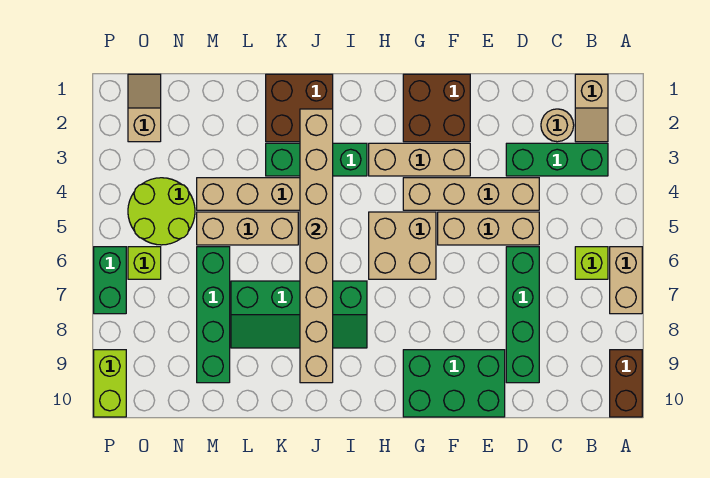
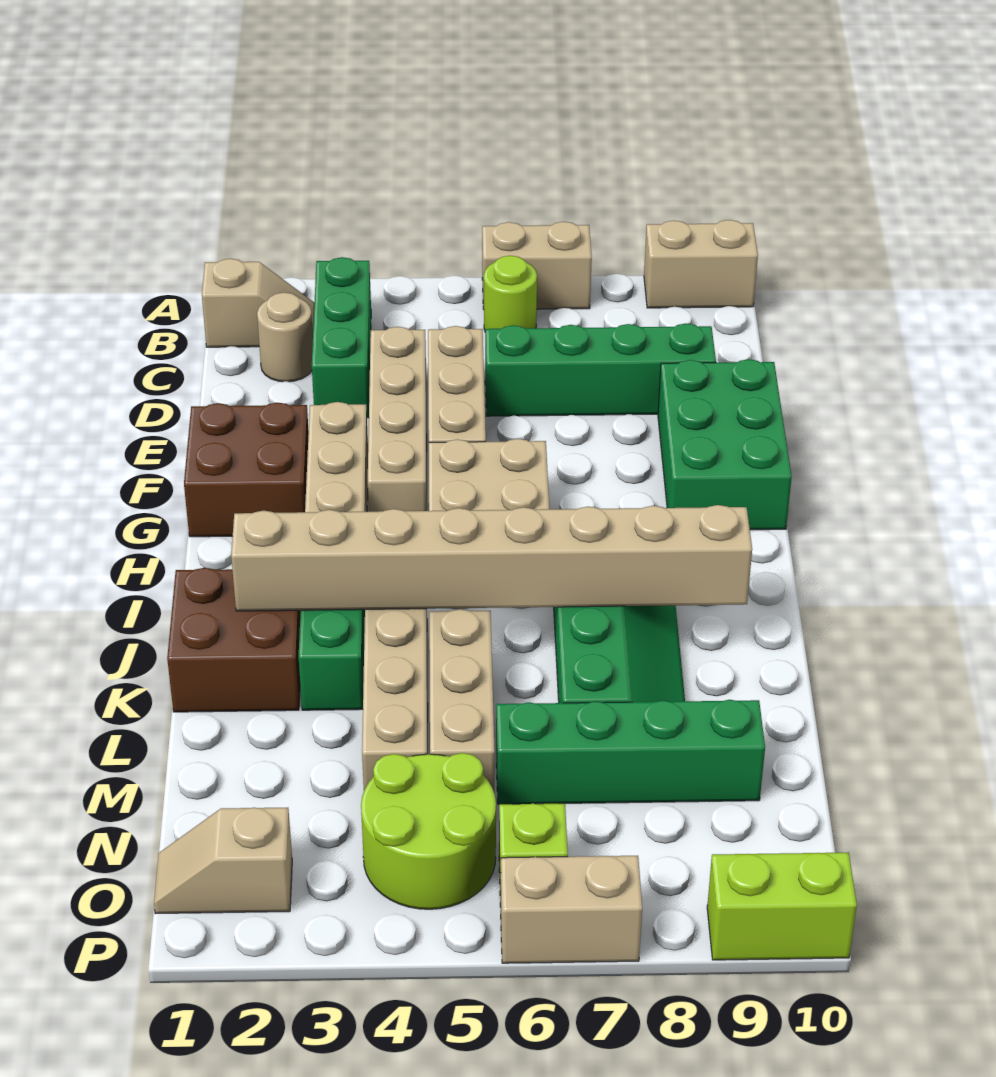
brown brick A9:A10 level 1 -> tan brick A9:A10 level 1
lime brick B6 level 1 -> lime round brick B6 level 1
green brick P6:P7 level 1 -> tan brick P6:P7 level 1

